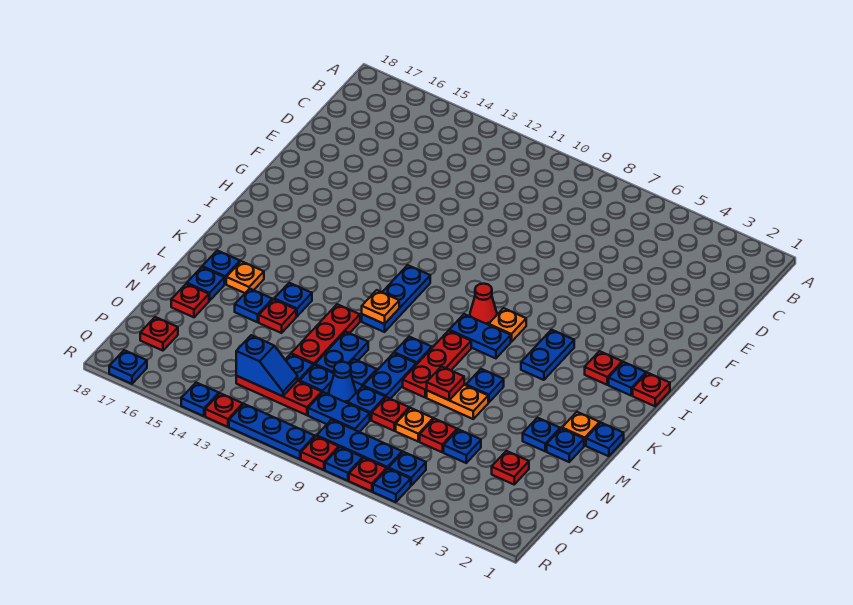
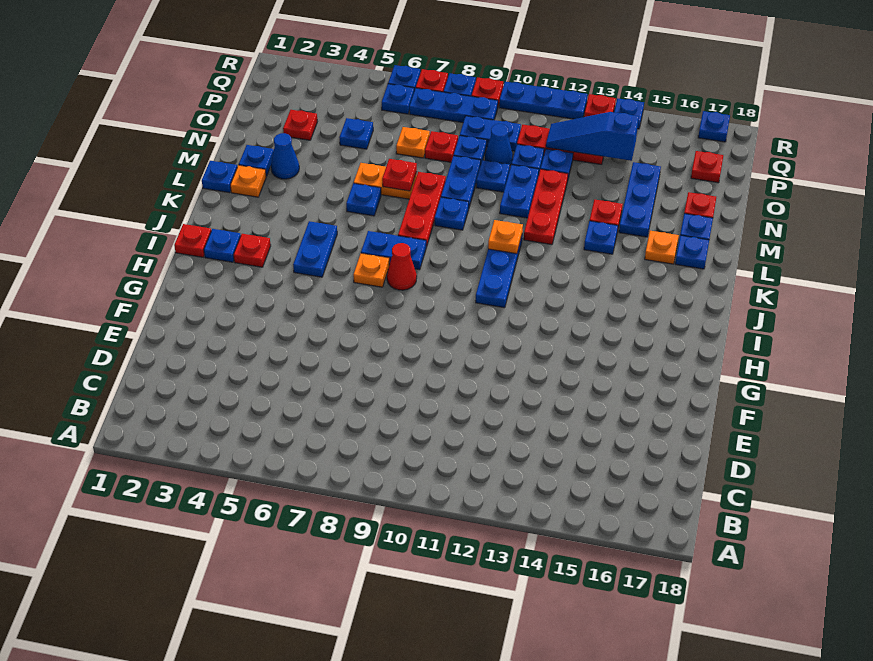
blue plate M3 level 1 -> blue cone M3 level 1
blue plate M15 level 1 -> blue plate M15:O15 level 1
red plate O6 level 1 -> none
blue slope P12:P13 level 2 top 13 -> blue slope P12:P14 level 2 top 14

